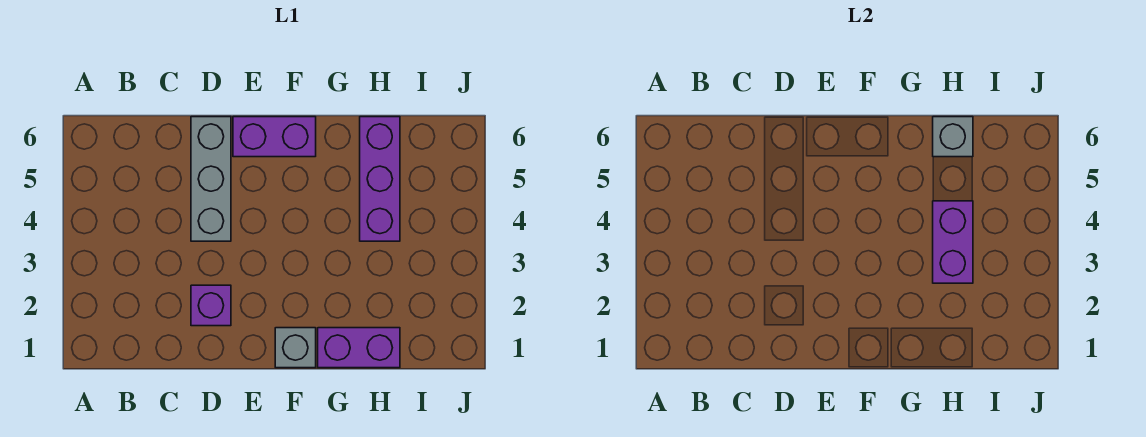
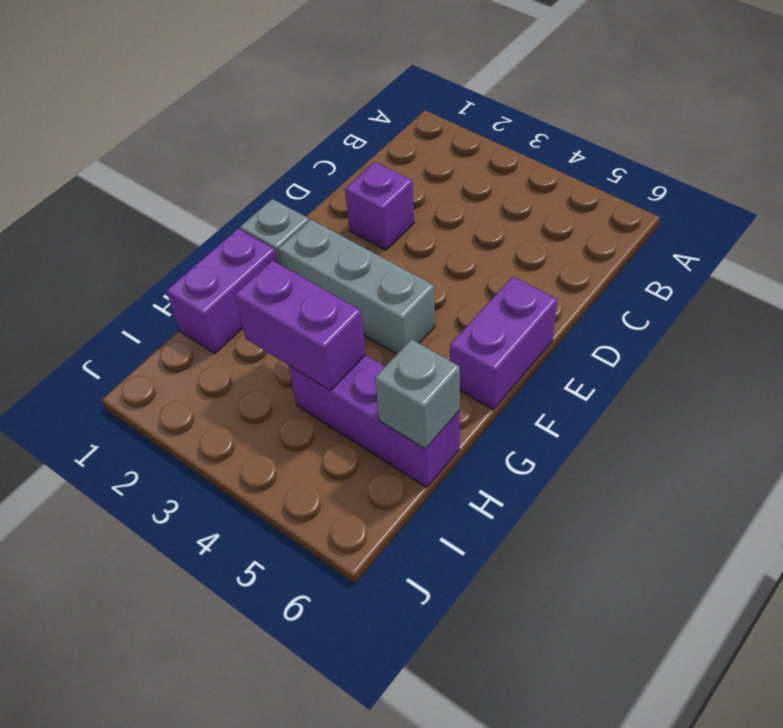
grey brick D4:D6 level 1 -> grey brick F2:F4 level 1

